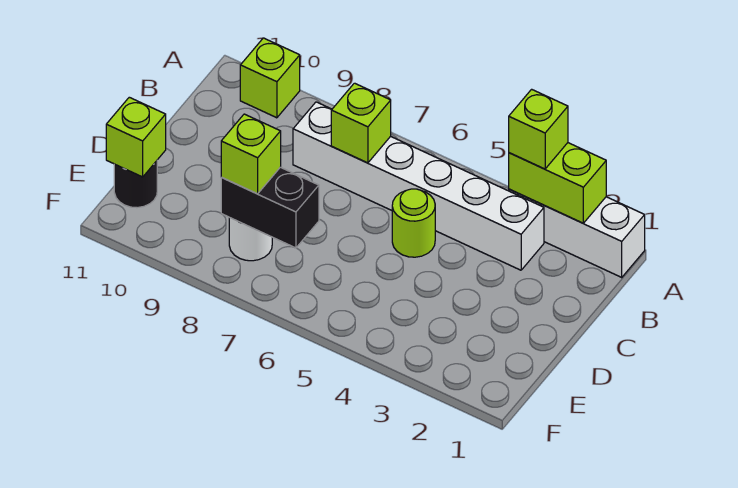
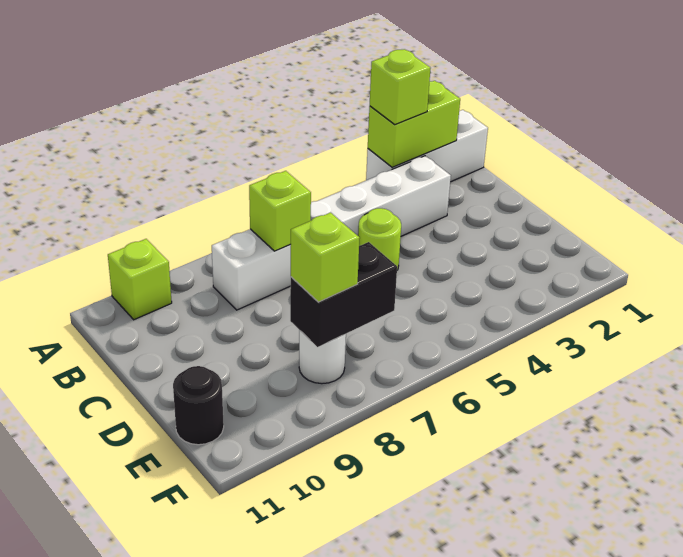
lime brick E11 level 2 -> none

